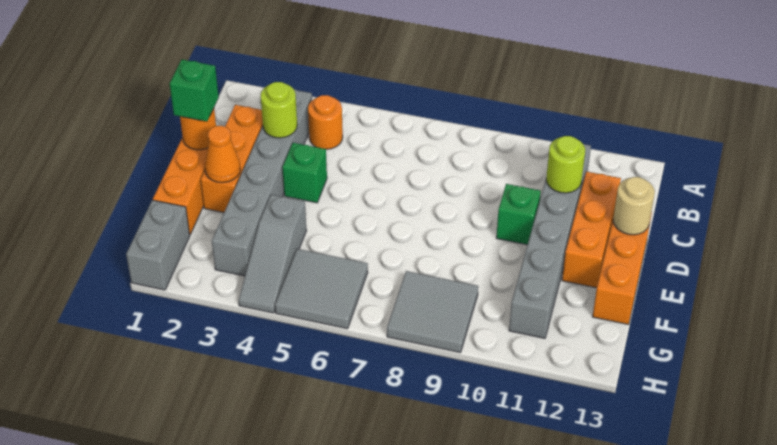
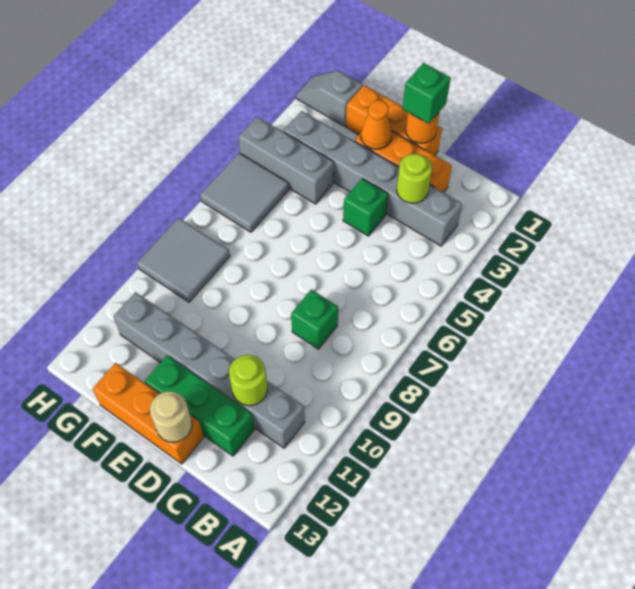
orange round brick B4 level 1 -> none
orange brick C12:E12 level 1 -> green brick C12:E12 level 1
green brick D10 level 1 -> green brick C8 level 1
grey slope F4:H4 level 1 top F -> grey brick F4:H4 level 1
grey brick G1:H1 level 1 -> grey slope G1:H1 level 1 top G

